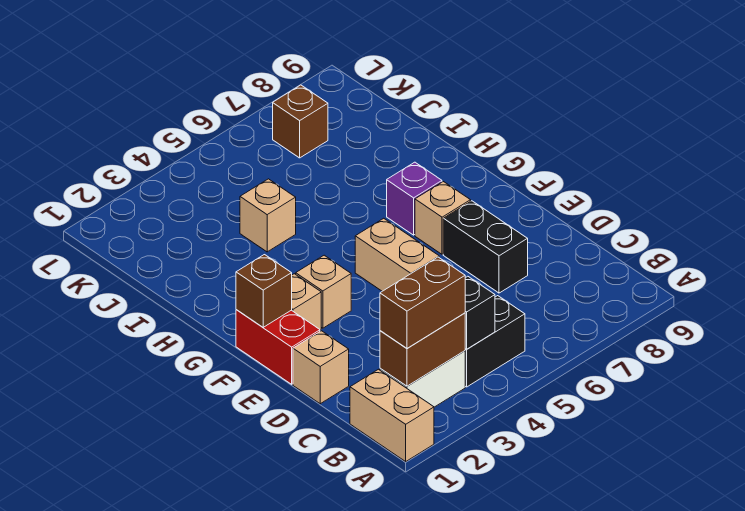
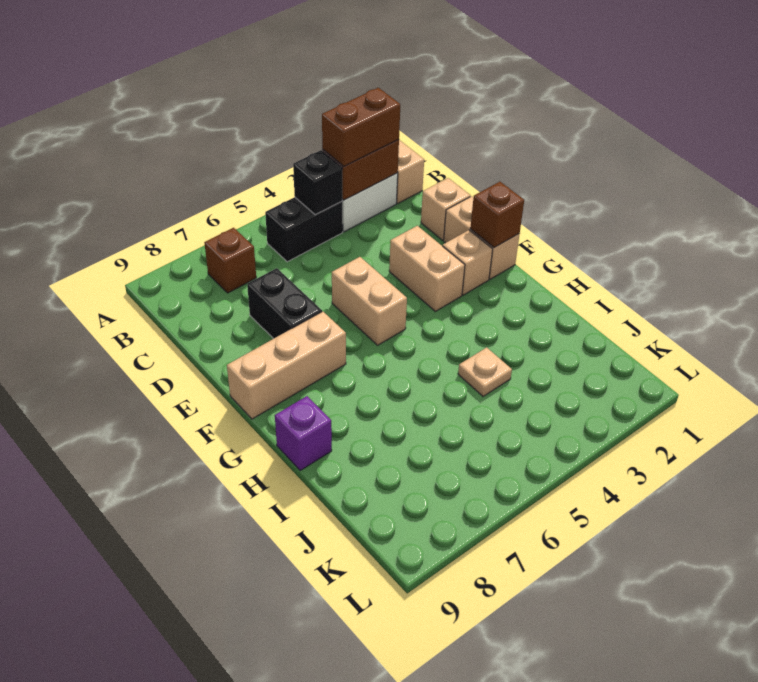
red brick E1:F1 level 1 -> tan brick E1:F1 level 1
tan brick F3 level 1 -> tan brick E3:F3 level 1
tan brick F7 level 1 -> tan brick F7:F9 level 1
purple brick G7 level 1 -> purple brick H9 level 1
tan brick I4 level 1 -> tan plate I4 level 1
brown brick K7 level 1 -> brown brick B7 level 1

